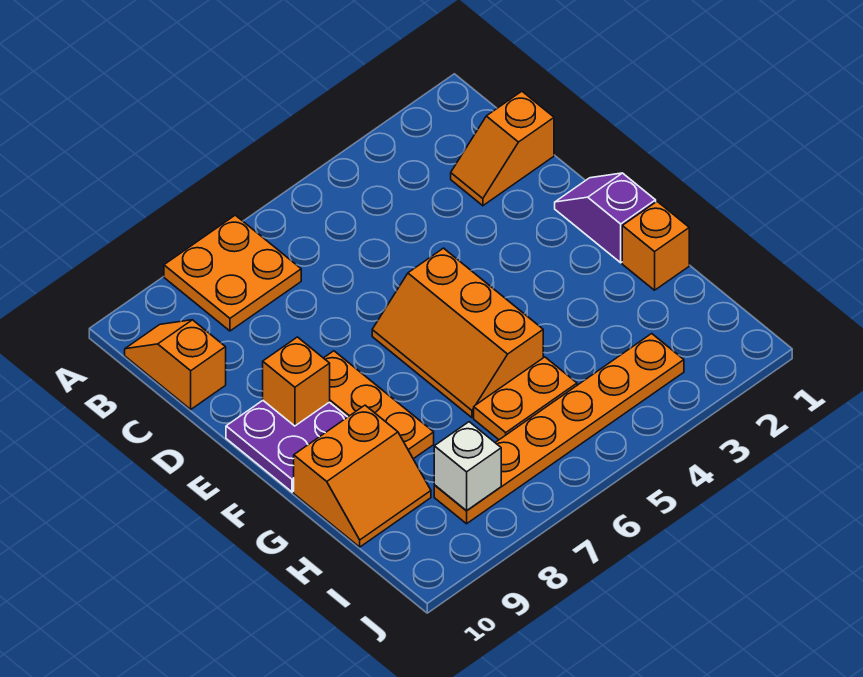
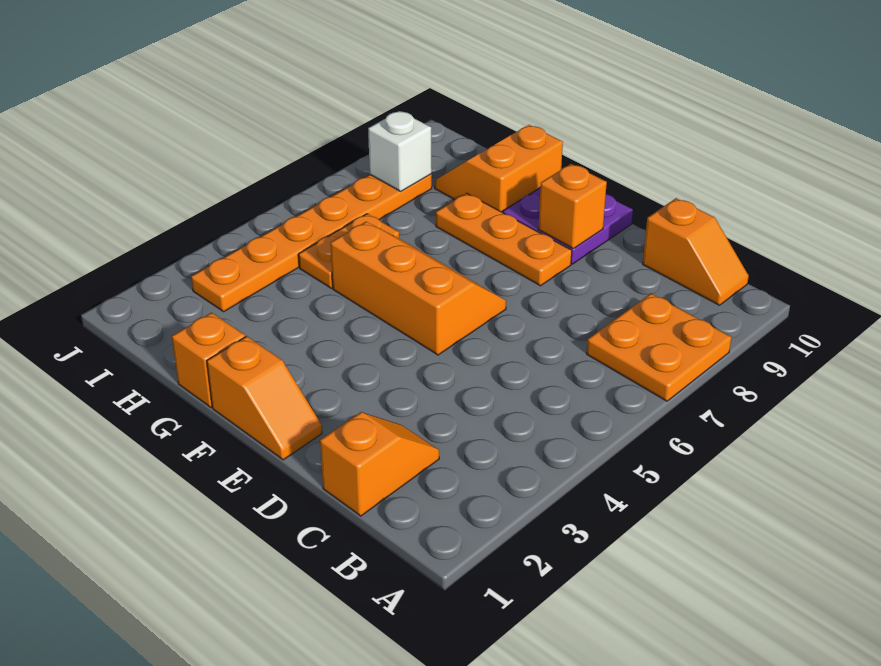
purple slope E1:F1 level 1 top F -> orange slope E1:F1 level 1 top F

